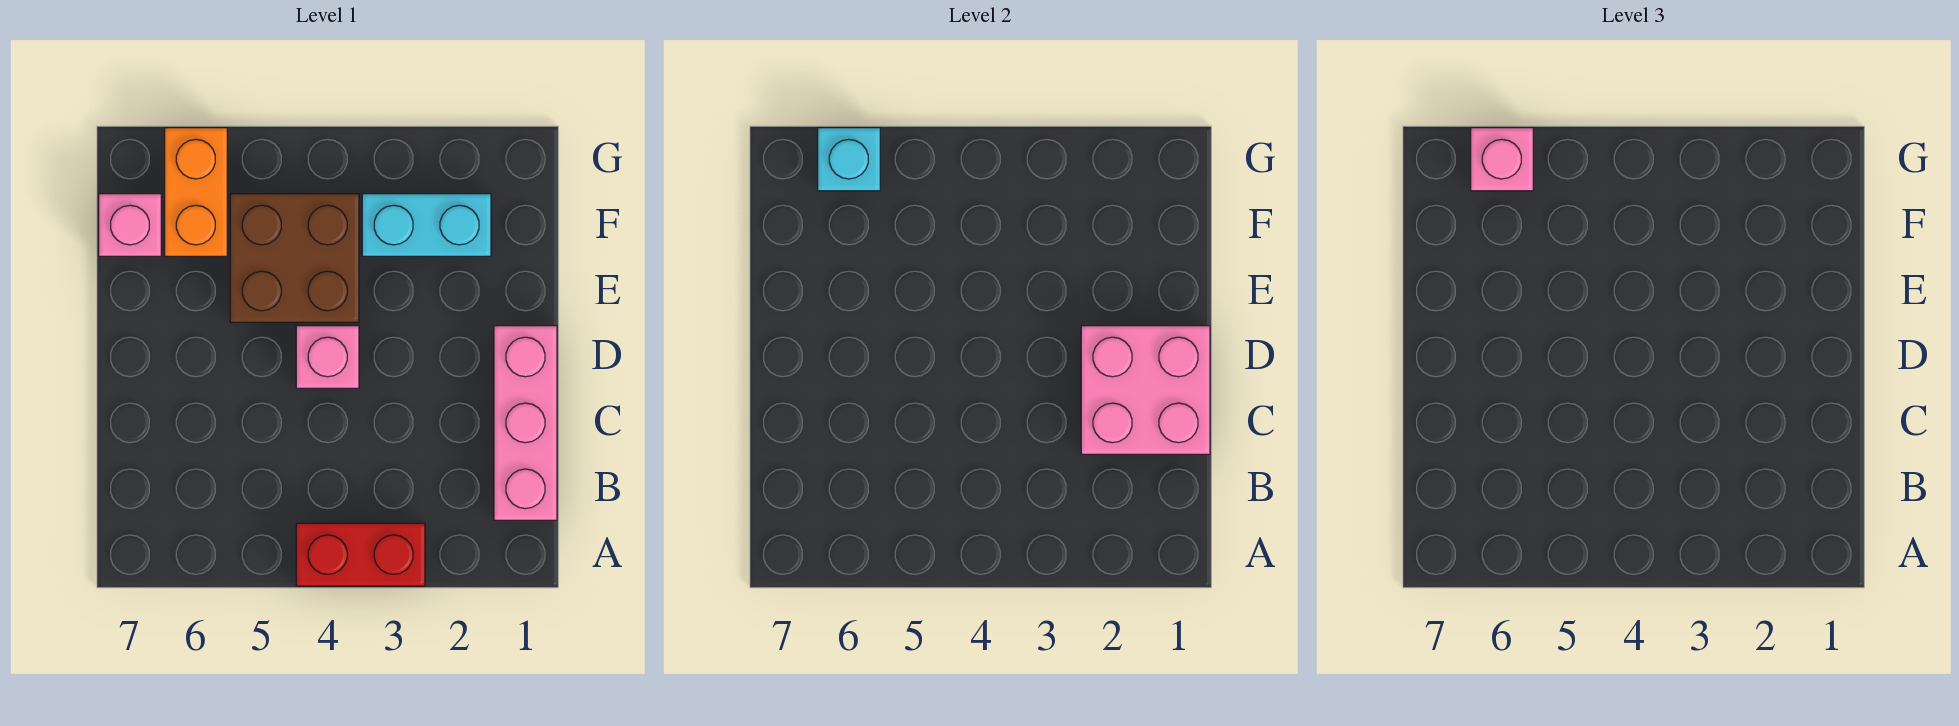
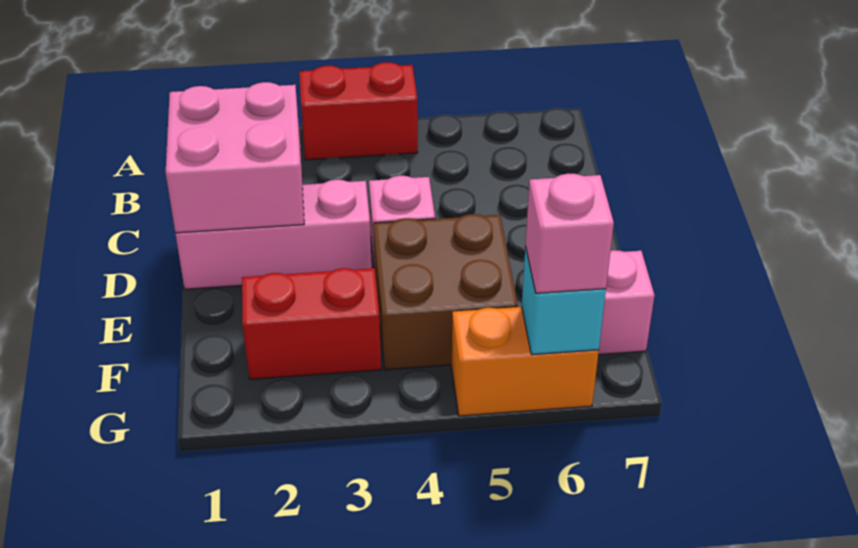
pink brick B1:D1 level 1 -> pink brick D1:D3 level 1
cyan brick F2:F3 level 1 -> red brick F2:F3 level 1
orange brick F6:G6 level 1 -> orange brick G5:G6 level 1

